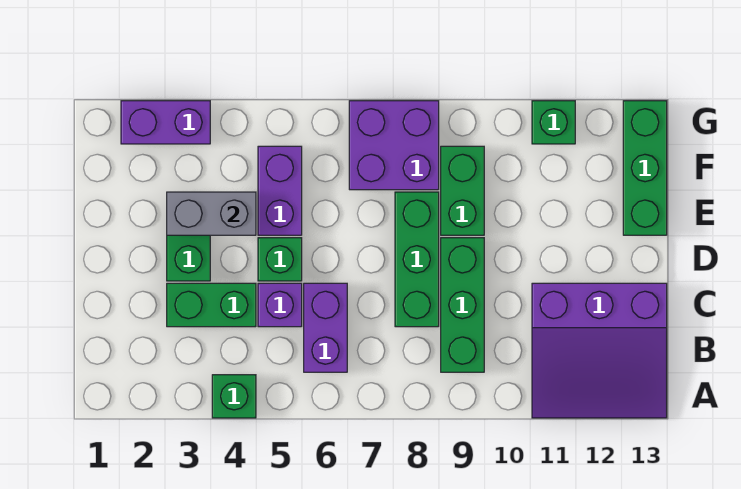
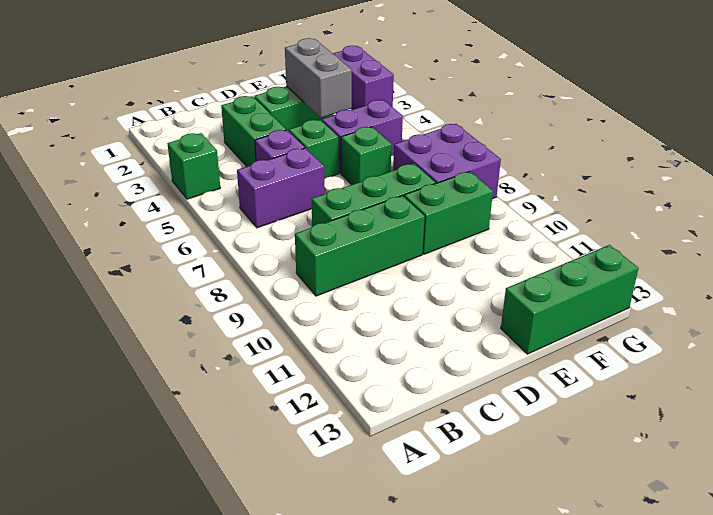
purple slope A11:C13 level 1 top C -> none
green brick G11 level 1 -> green brick E6 level 1

